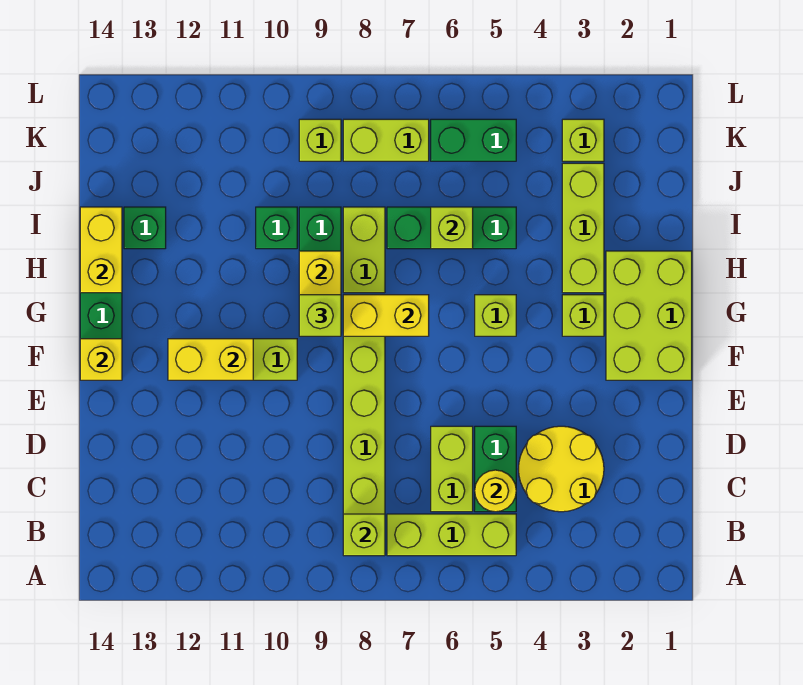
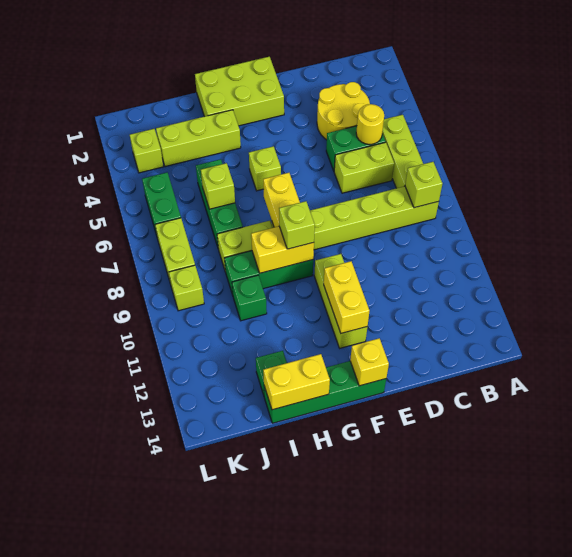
lime brick G3 level 1 -> none

